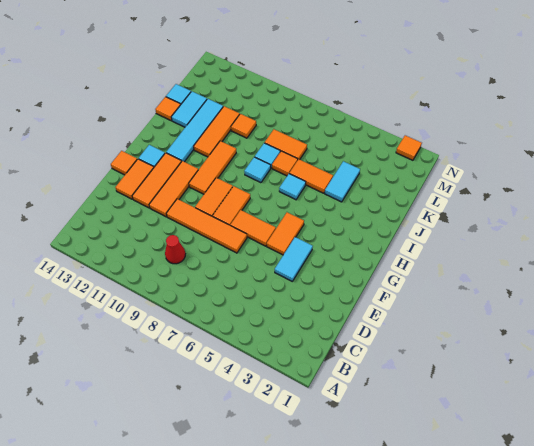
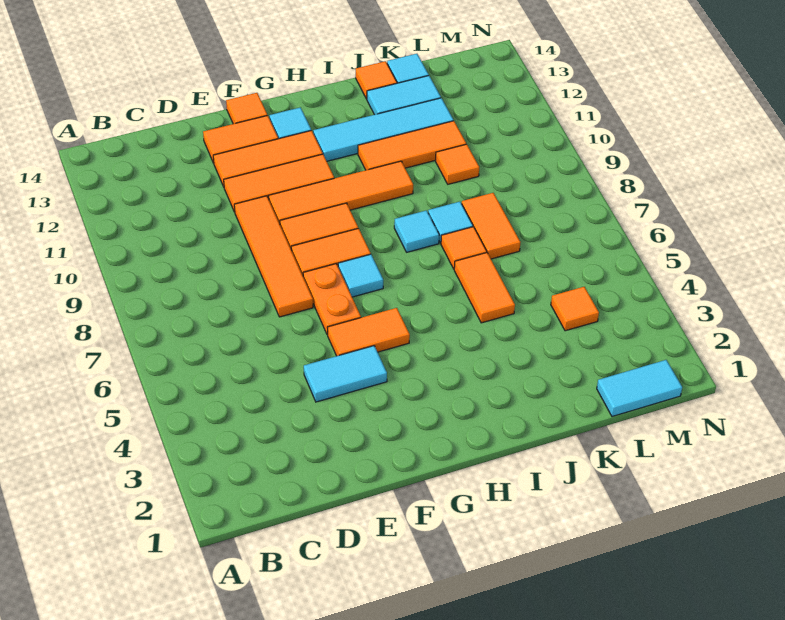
red cone C9 level 1 -> none
orange tile F6:F7 level 1 -> orange plate F6:F7 level 1
orange tile G10:I10 level 1 -> orange tile F10:I10 level 1
cyan tile I6 level 1 -> cyan tile G7 level 1
cyan tile J4:K4 level 1 -> cyan tile L1:M1 level 1
orange tile N2 level 1 -> orange tile L4 level 1

